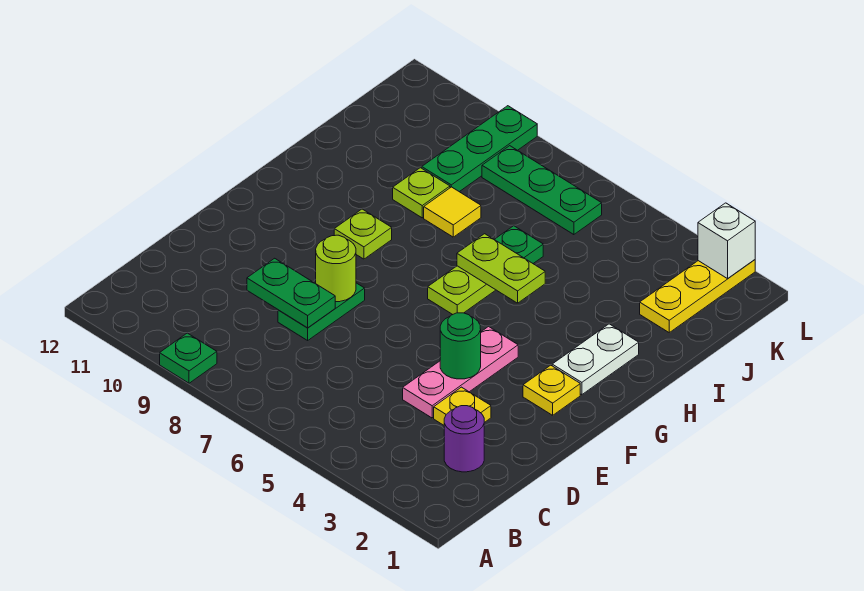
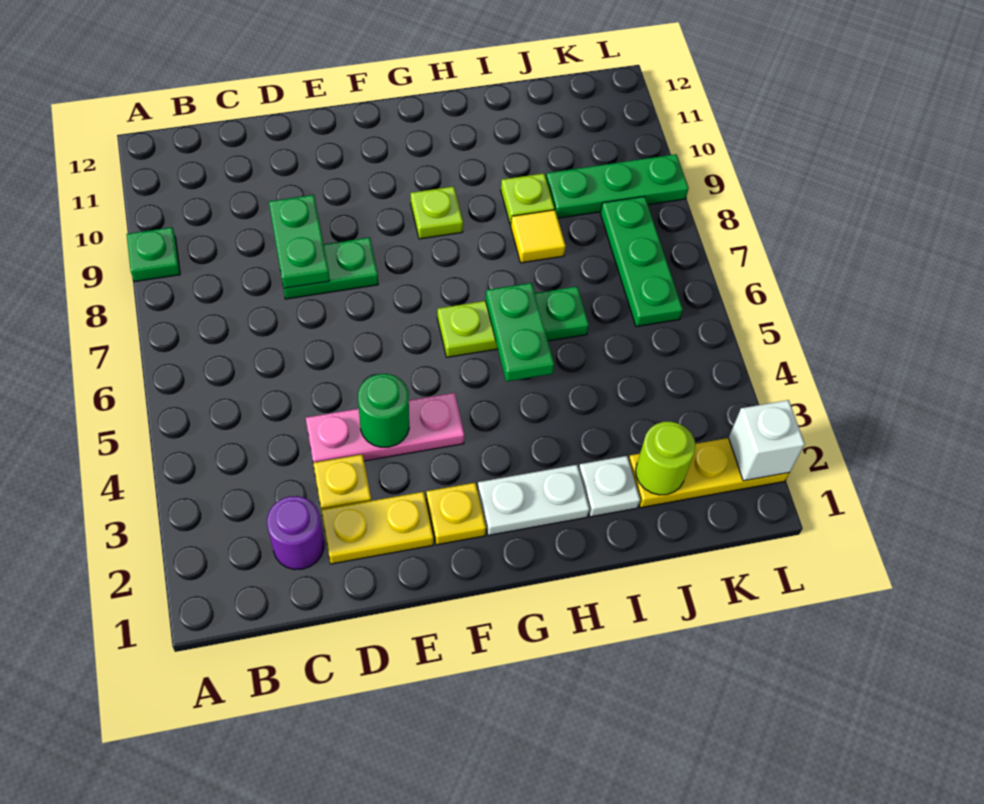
none -> yellow plate D2:E2 level 1
lime round brick E8 level 2 -> lime round brick J2 level 2
lime plate H5:H6 level 2 -> green plate H5:H6 level 2
none -> white plate I2 level 1

